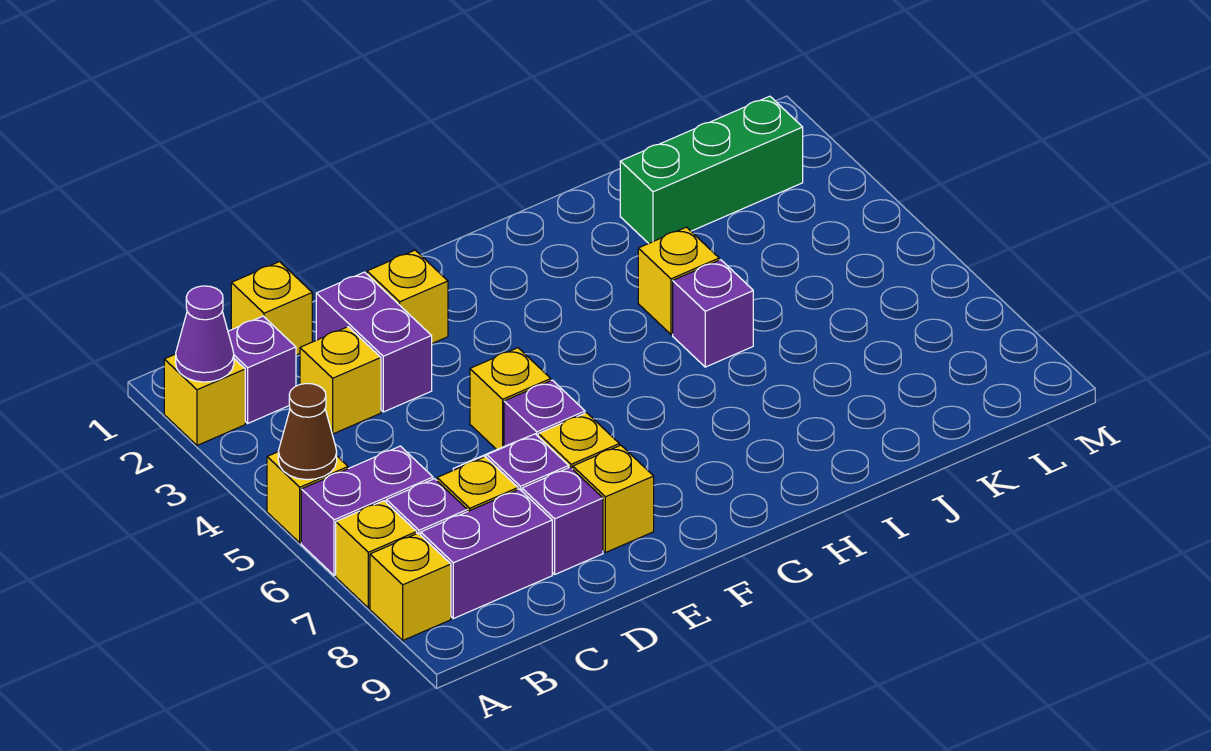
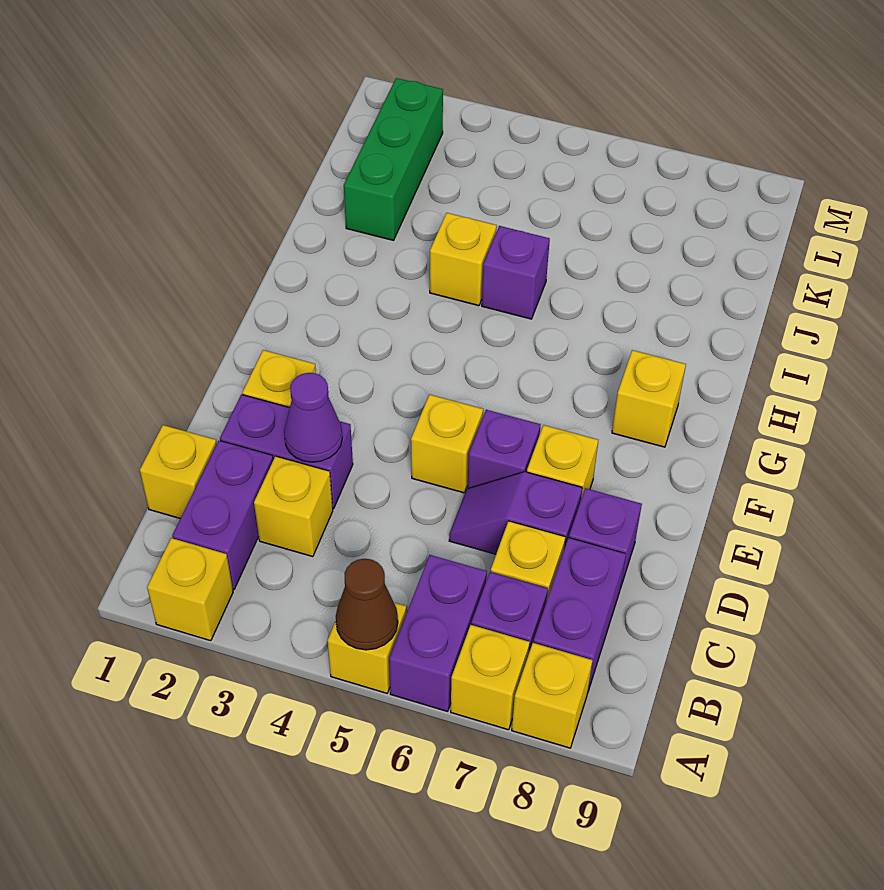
purple cone A2 level 2 -> purple cone D3 level 2
purple brick B2 level 1 -> purple brick B2:C2 level 1
yellow brick E8 level 1 -> yellow brick G8 level 1

